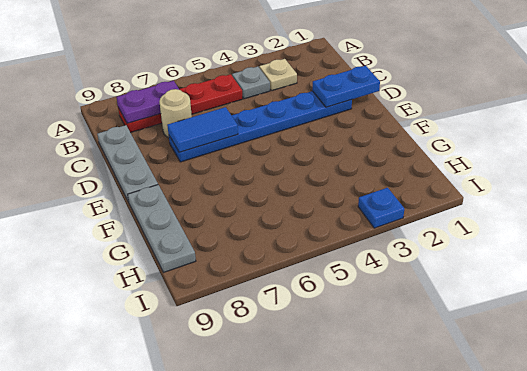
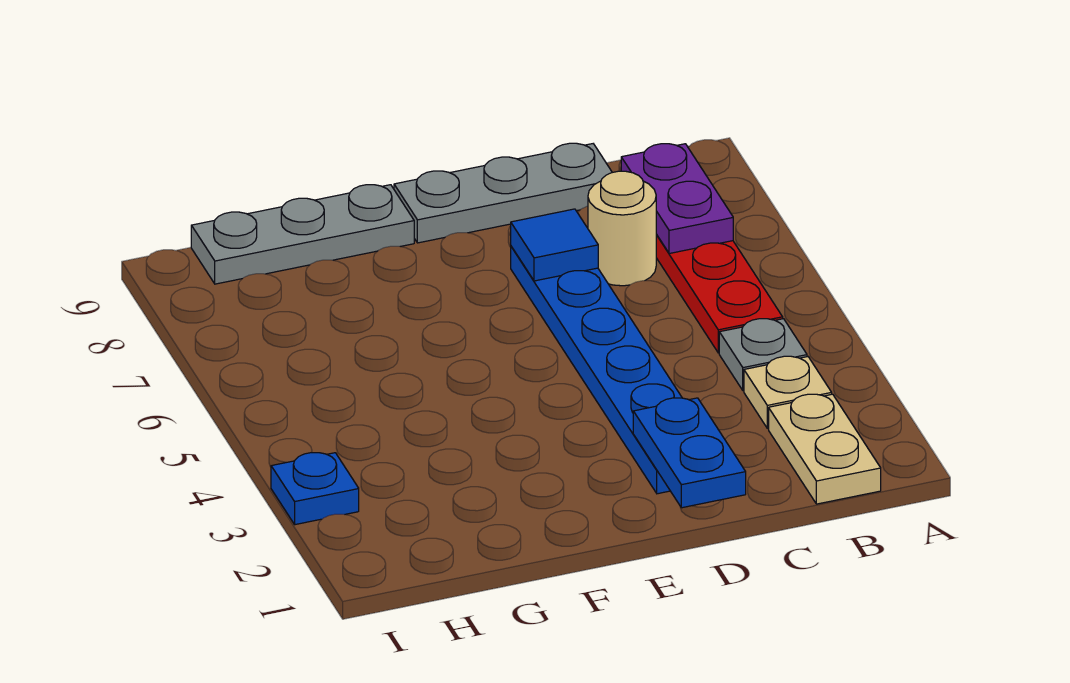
none -> tan plate B1:B2 level 1
blue tile D6:D7 level 2 -> blue tile D7 level 2

